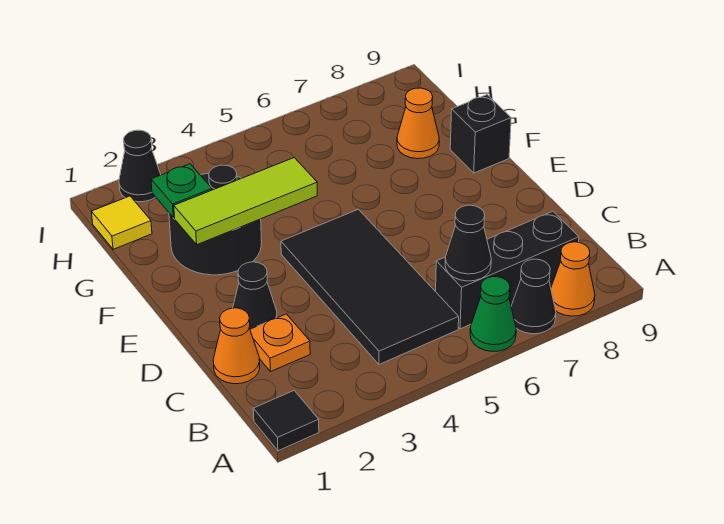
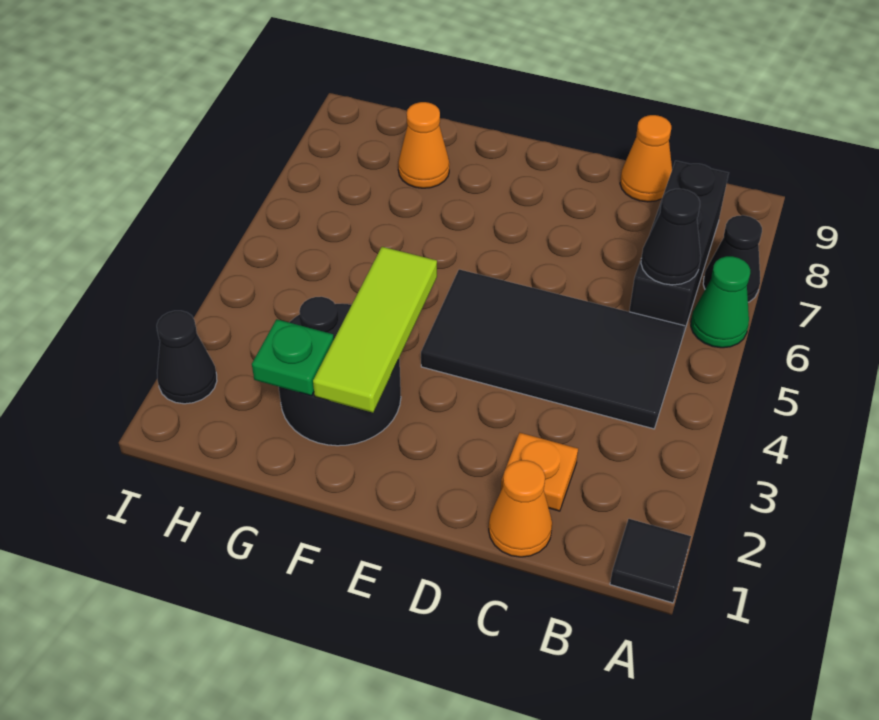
orange cone A8 level 1 -> orange cone C9 level 1
black cone D2 level 1 -> none
black brick F9 level 1 -> none
yellow tile H1 level 1 -> none

